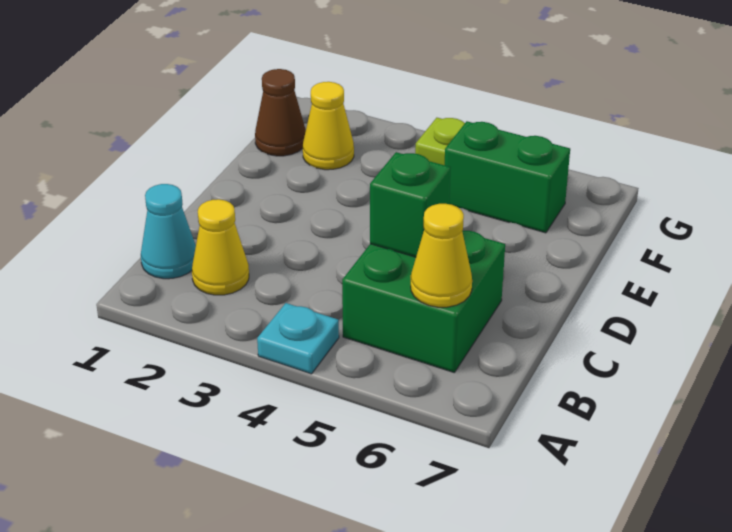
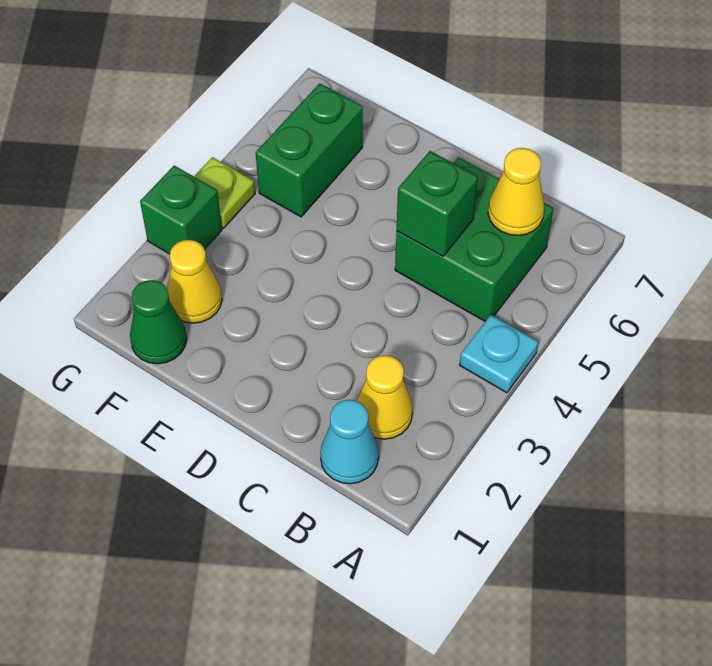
brown cone F1 level 1 -> green cone F1 level 1
none -> green brick G3 level 1

